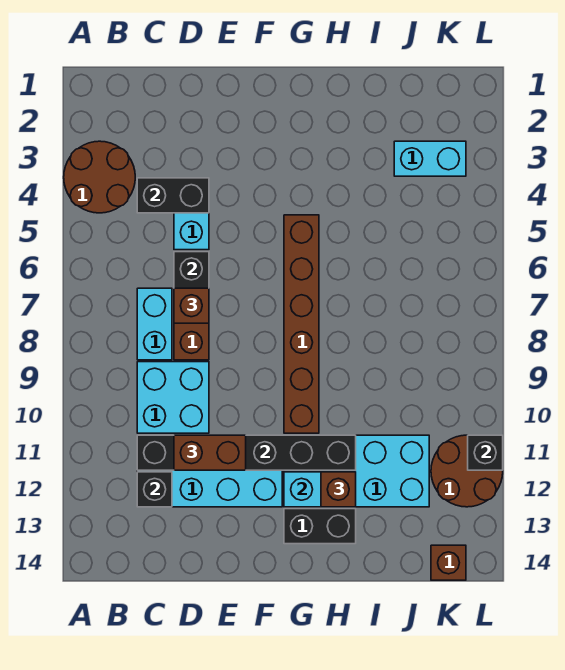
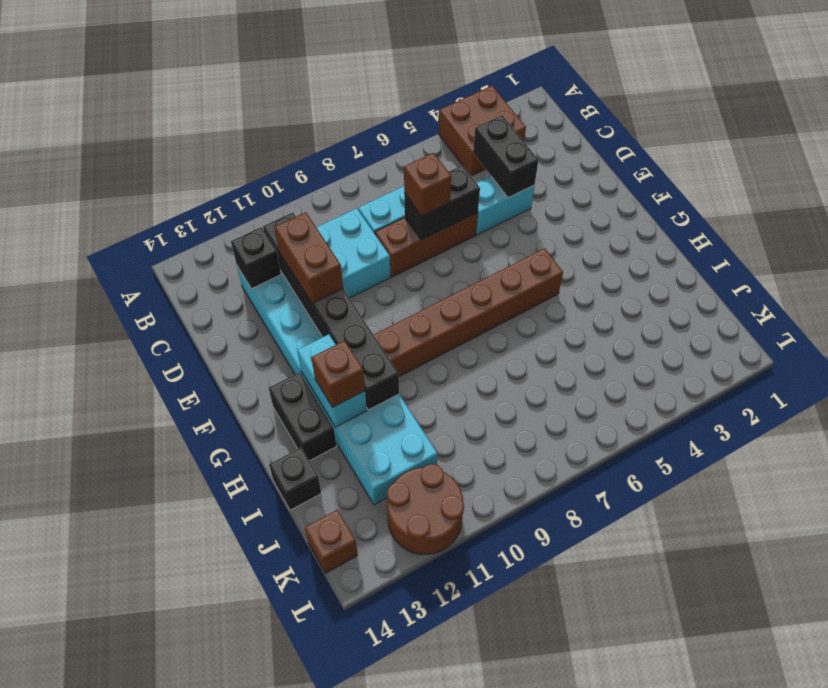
brown round brick A3:B4 level 1 -> brown brick A3:B4 level 1
cyan brick J3:K3 level 1 -> none
black brick L11 level 2 -> black brick I14 level 1

